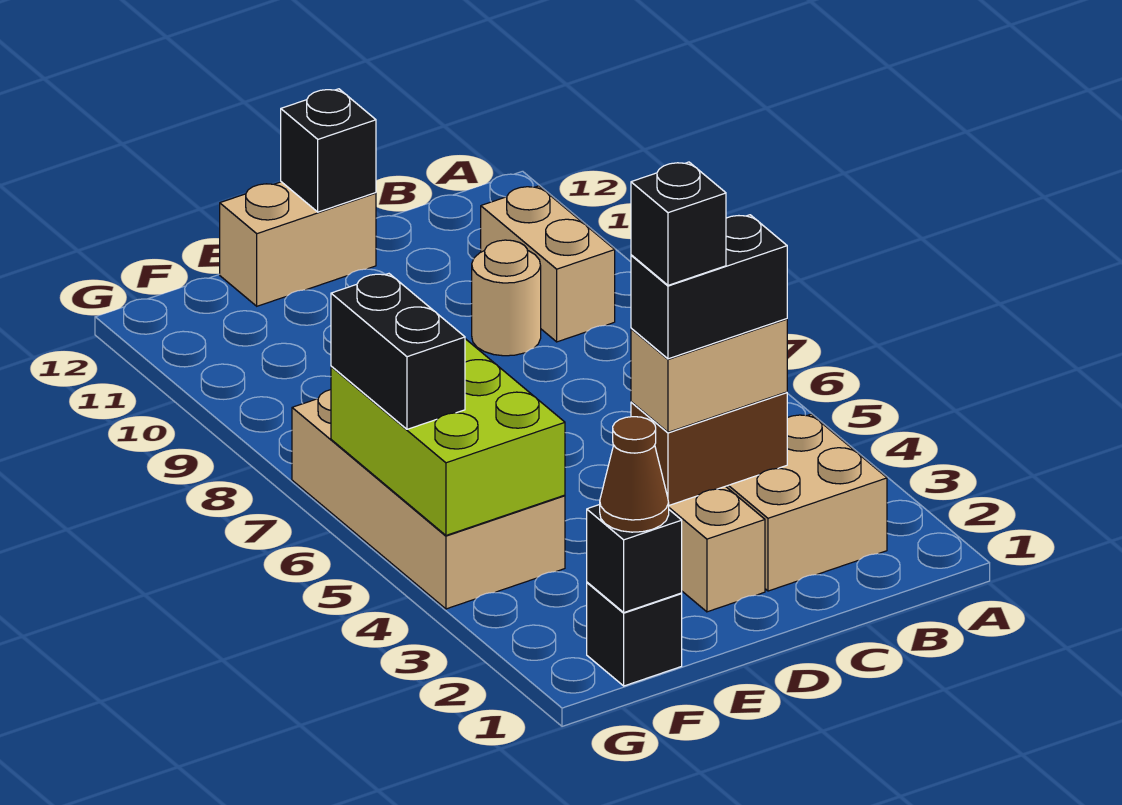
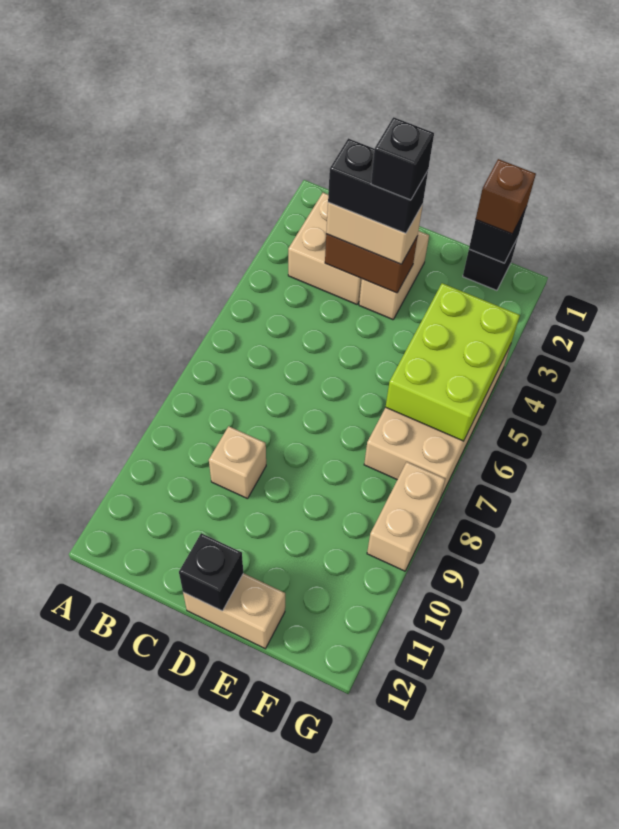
tan brick B9:B10 level 1 -> tan brick G8:G9 level 1
tan round brick C9 level 1 -> tan brick C9 level 1
brown cone F1 level 3 -> brown brick F1 level 3
black brick G5:G6 level 3 -> none

